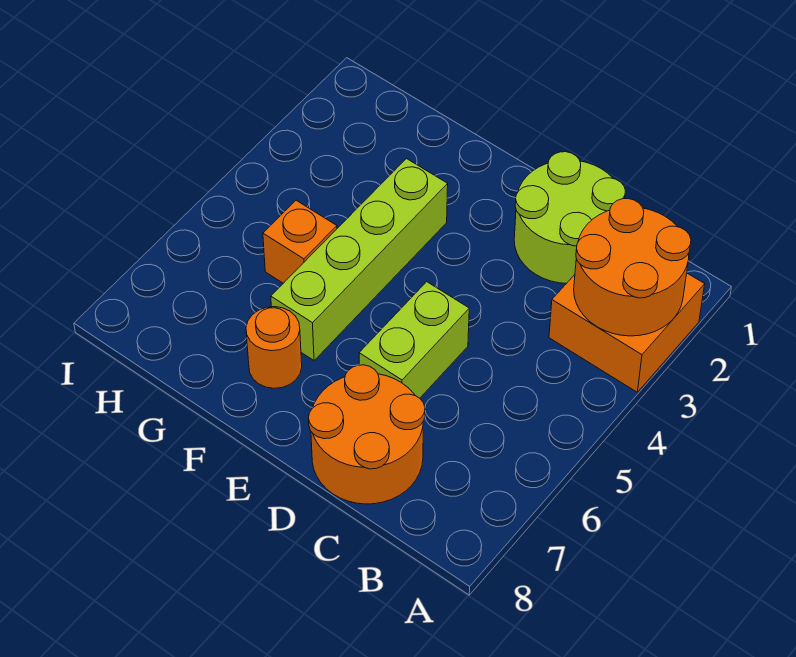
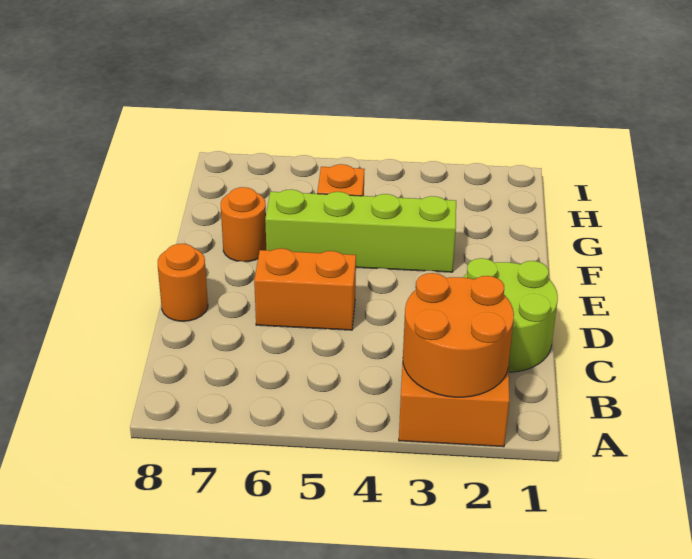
orange round brick C7:D8 level 1 -> orange round brick D8 level 1
lime brick D5:D6 level 1 -> orange brick D5:D6 level 1

